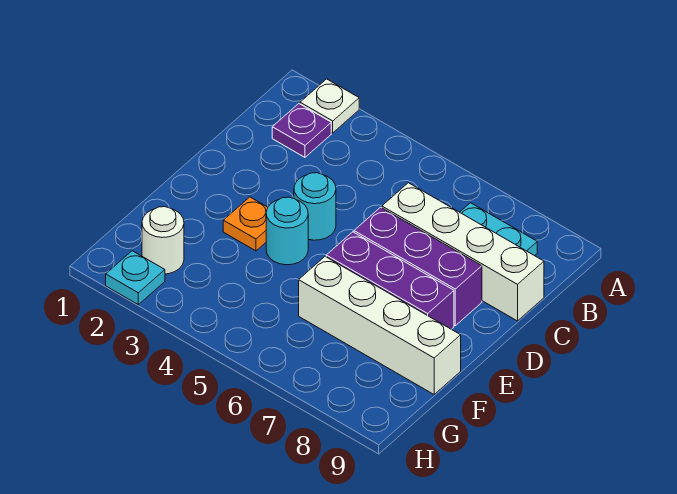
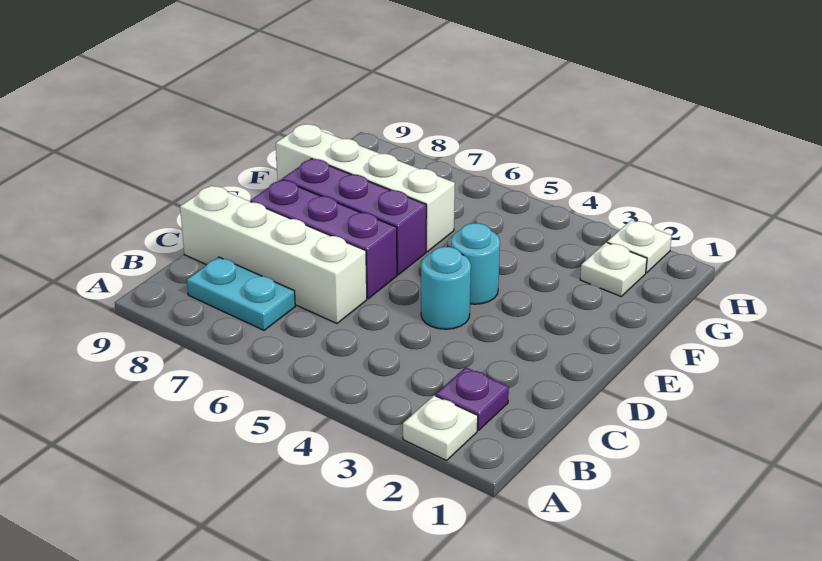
orange plate E3 level 1 -> none
white round brick G2 level 1 -> white plate G2 level 1
cyan plate H2 level 1 -> white plate H2 level 1

